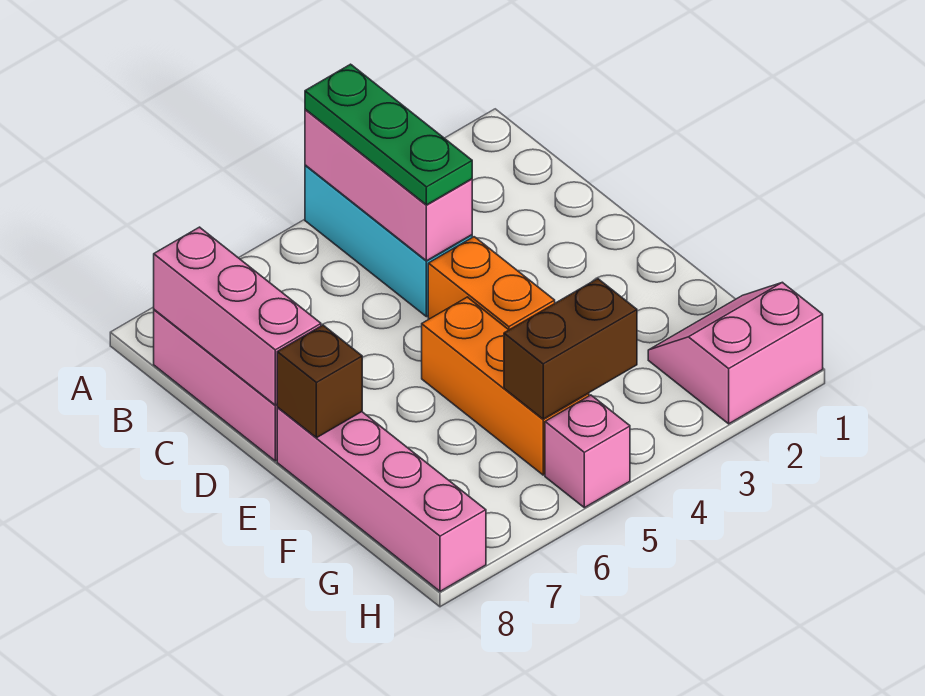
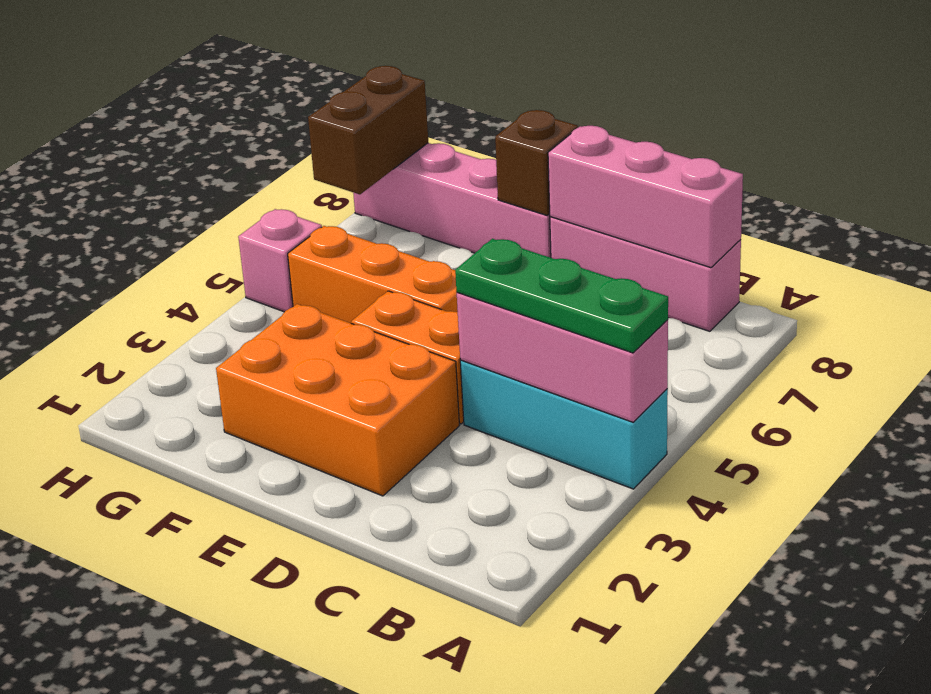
none -> orange brick D2:F3 level 1
pink slope G1:H2 level 1 top H -> none
brown brick G4:G5 level 2 -> brown brick H7:H8 level 2

